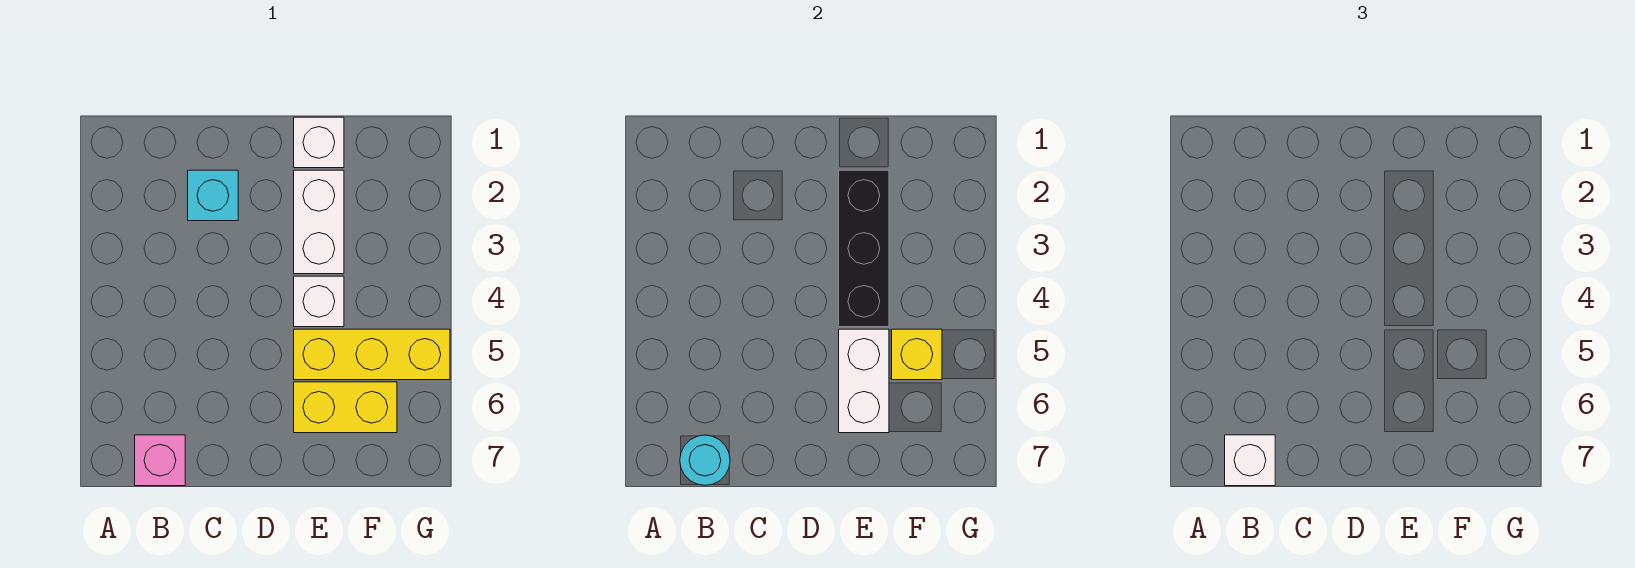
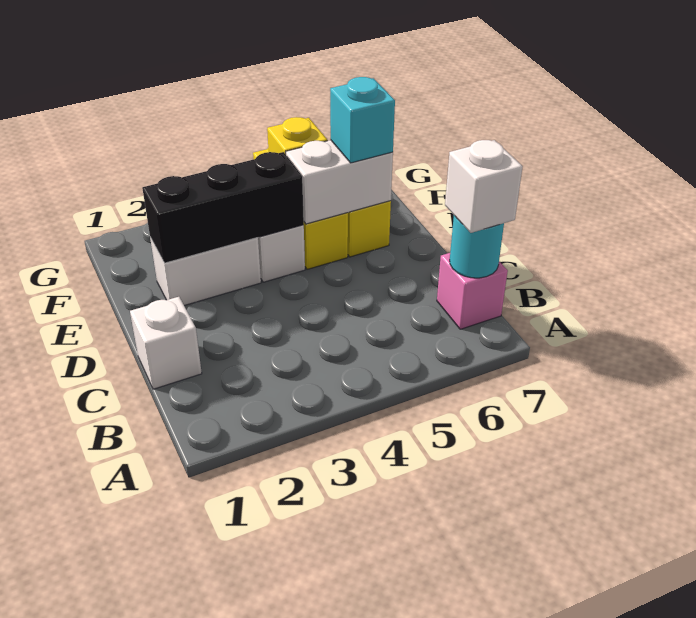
cyan brick C2 level 1 -> cyan brick E6 level 3
white brick E1 level 1 -> white brick C1 level 1

